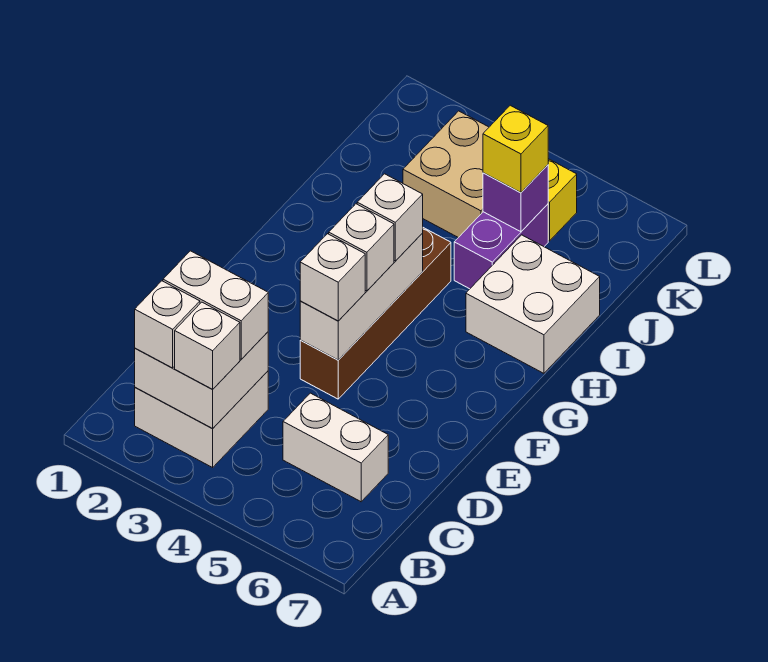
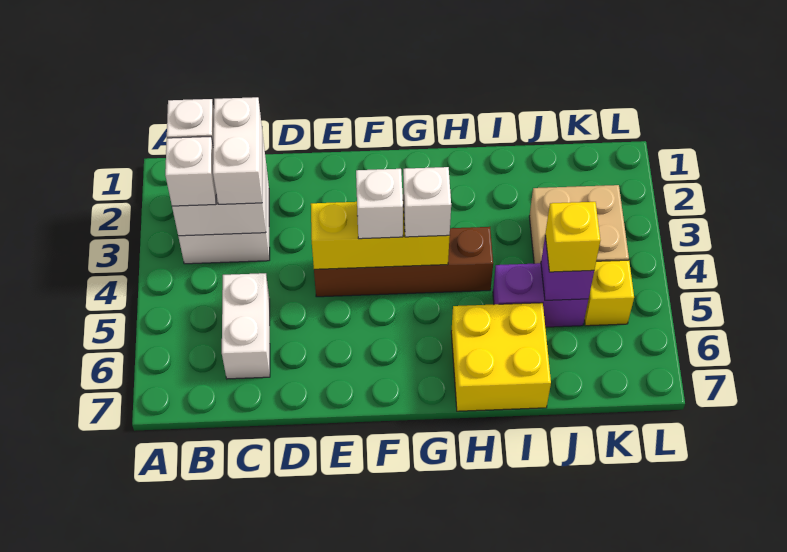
white brick E4:G4 level 2 -> yellow brick E4:G4 level 2
white brick E4 level 3 -> none
white brick H6:I7 level 1 -> yellow brick H6:I7 level 1

